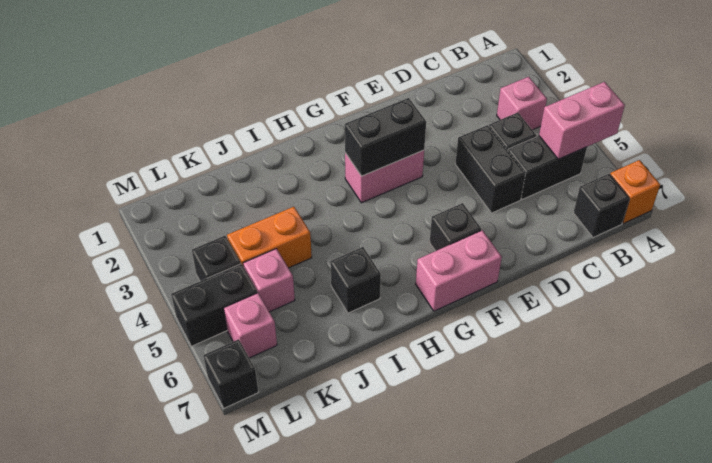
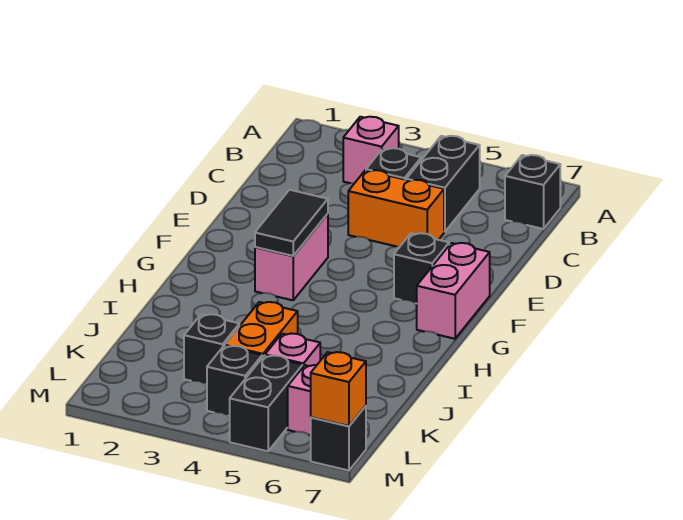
pink brick A5:B5 level 2 -> none
orange brick A7 level 1 -> orange brick M7 level 2
black brick D4:D5 level 1 -> orange brick D4:D5 level 1
black brick F3:G3 level 2 -> black tile F3:G3 level 2
black brick I6 level 1 -> black brick K3 level 1

